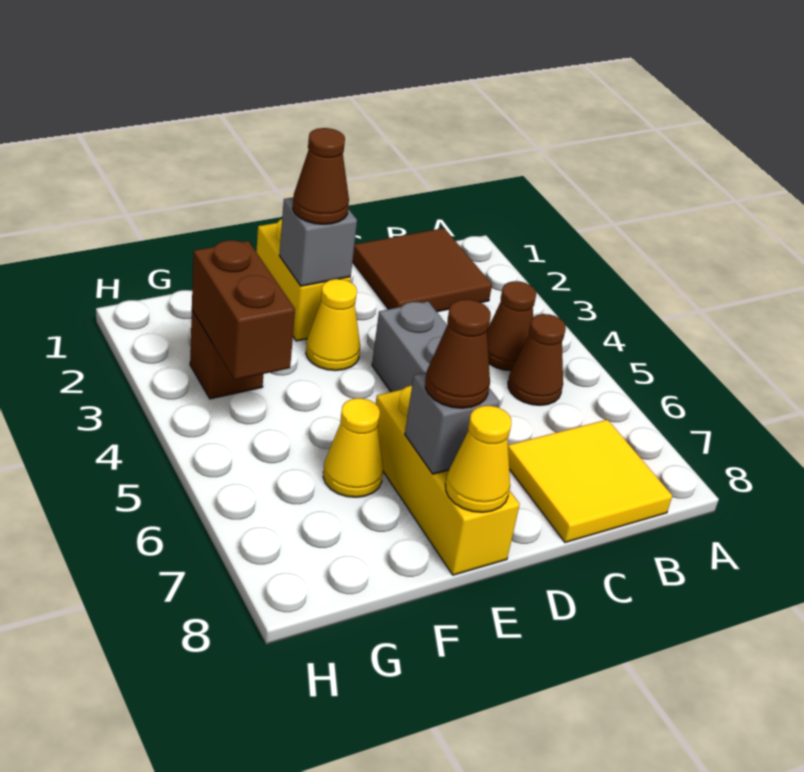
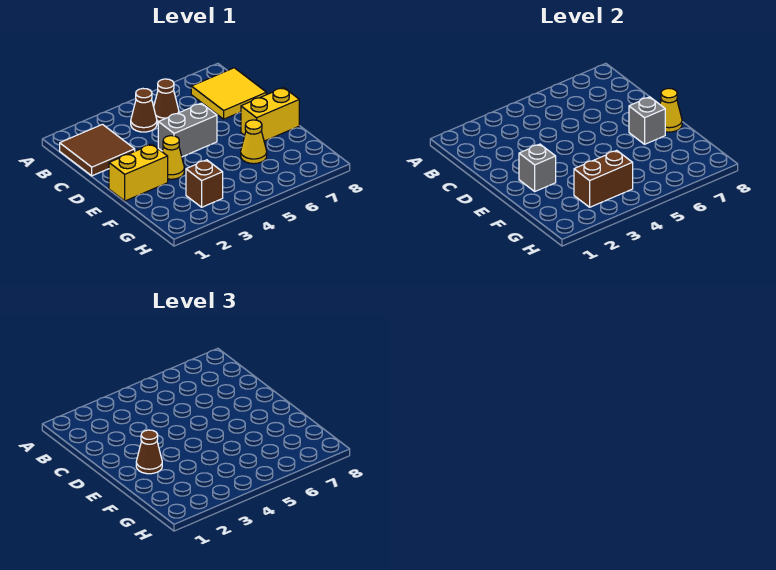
yellow brick E6:E8 level 1 -> yellow brick E7:E8 level 1
brown cone E7 level 3 -> none

